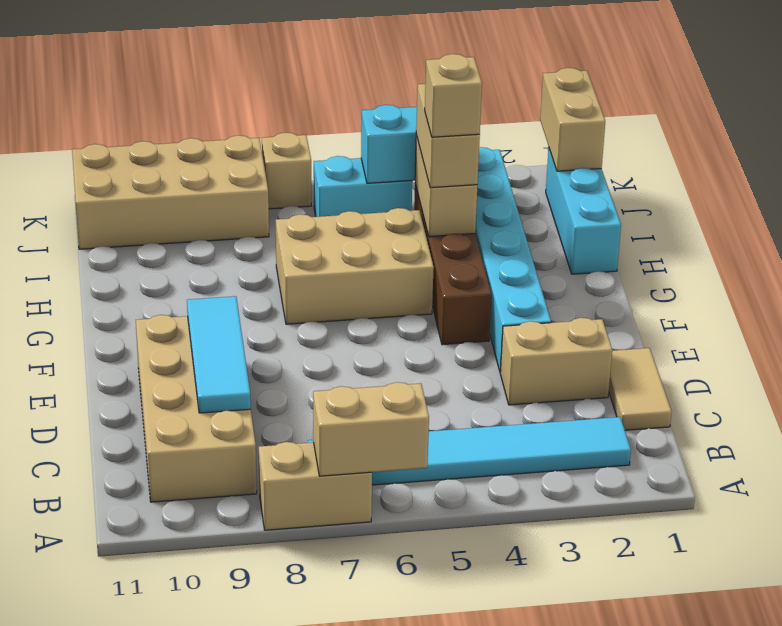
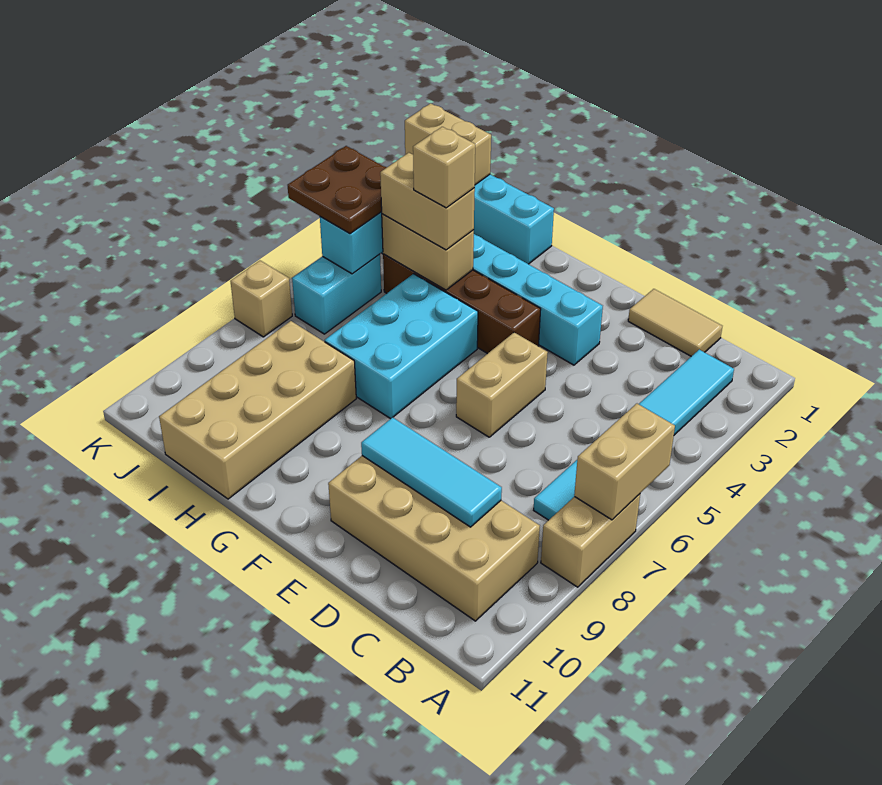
tan brick D2:D3 level 1 -> tan brick E5:E6 level 1
tan brick G5:H7 level 1 -> cyan brick G5:H7 level 1
none -> brown plate J4:K5 level 3
tan brick J8:K11 level 1 -> tan brick H8:I11 level 1

